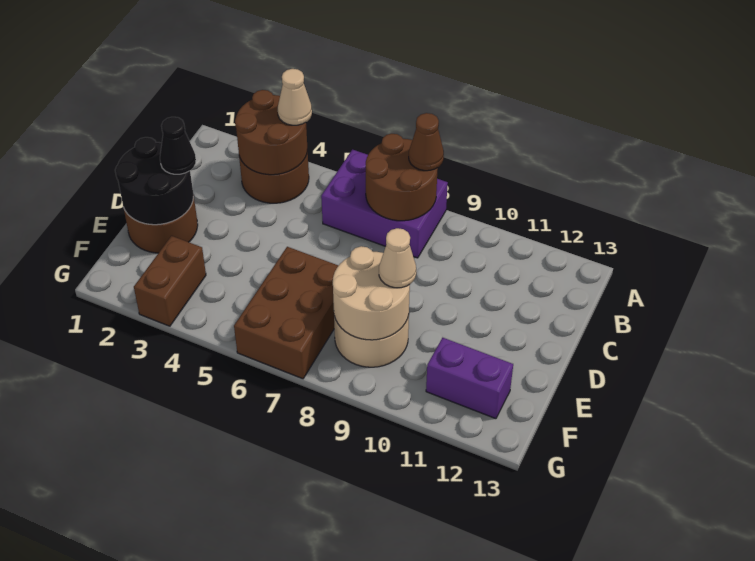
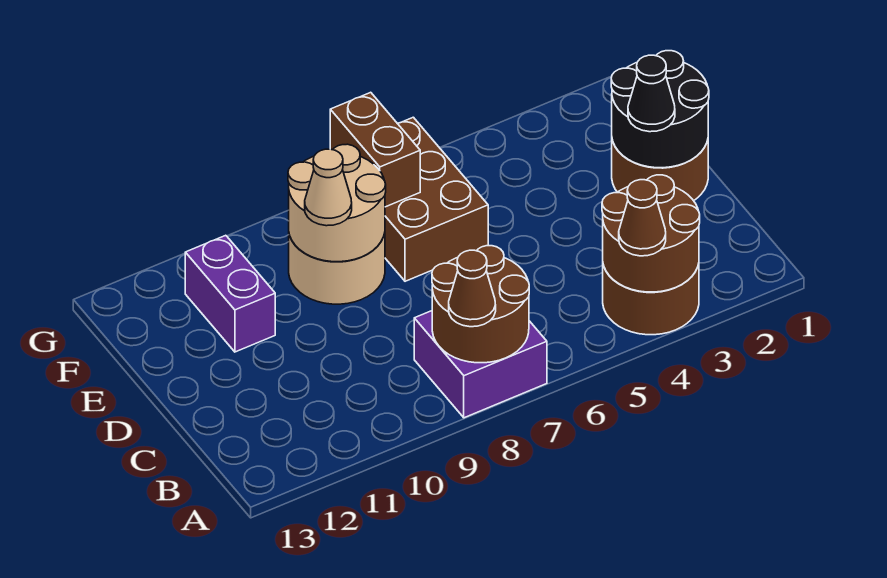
tan cone A4 level 3 -> brown cone A4 level 3
purple brick A6:B8 level 1 -> purple brick A7:B8 level 1
brown brick F3:G3 level 1 -> brown brick F7:G7 level 2
purple brick F11:F12 level 1 -> purple brick E11:F11 level 1

